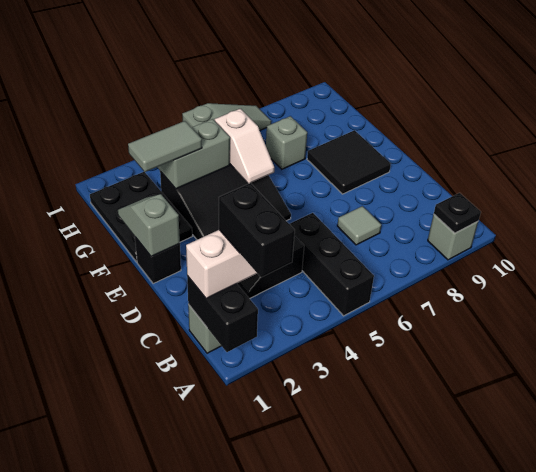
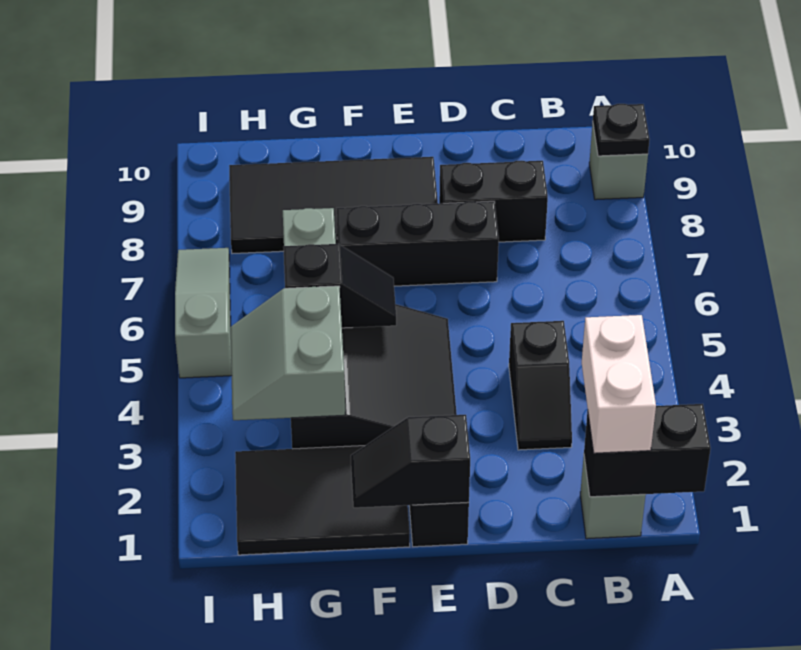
black brick A2:B2 level 4 -> black brick C8:D8 level 1
black brick A5:C5 level 1 -> black brick D7:F7 level 1
grey tile C7 level 1 -> none
grey slope E1:F1 level 2 top E -> black slope E1:F1 level 2 top E
black tile E8:F9 level 1 -> black tile E8:H9 level 1
black plate F1:H2 level 1 -> black tile F1:H2 level 1
white slope F5:G5 level 2 top G -> black slope F5:G5 level 2 top G
grey tile G2:G3 level 3 -> none

